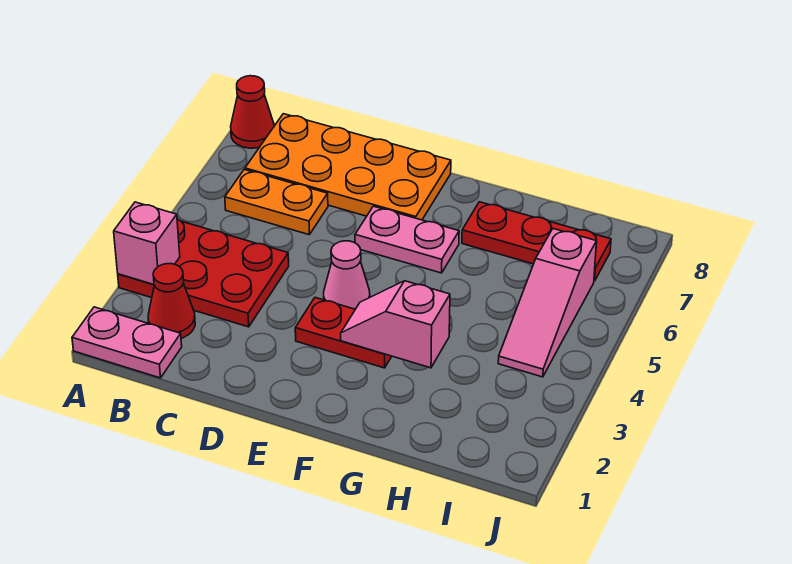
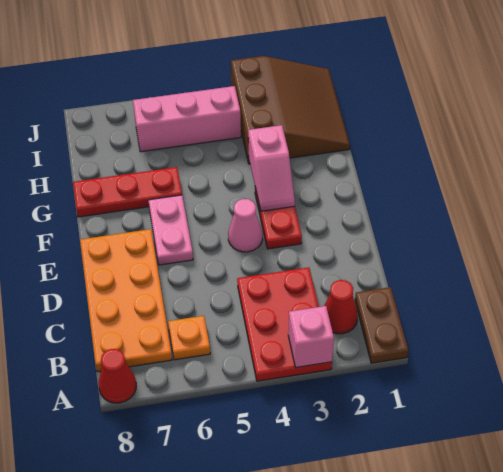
pink plate A1:B1 level 1 -> brown plate A1:B1 level 1
orange plate B6:C6 level 1 -> orange plate B6 level 1
red plate G7:I7 level 1 -> red plate G6:G8 level 1
none -> brown slope H1:J3 level 1 top 3
pink slope I4:I6 level 1 top 6 -> pink brick I4:I6 level 1

